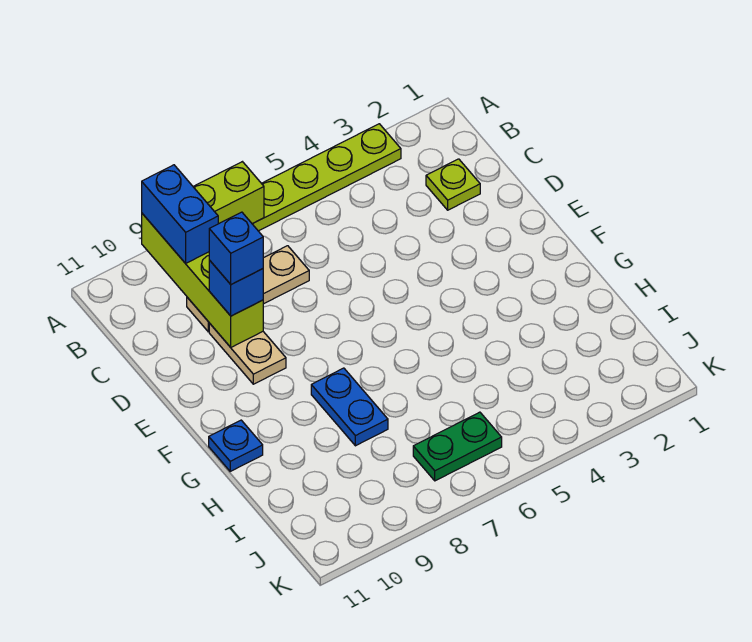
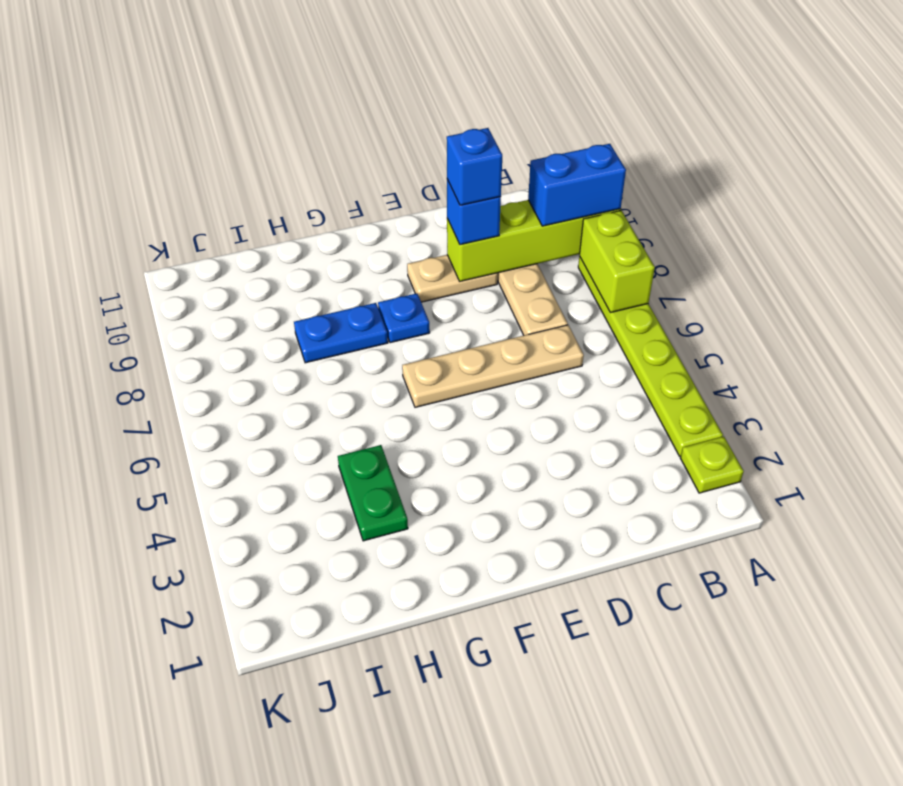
lime plate C2 level 1 -> lime plate A2 level 1
none -> tan plate C6:F6 level 1
blue plate G11 level 1 -> blue plate F8 level 1
green plate J6:J7 level 1 -> green plate H3:H4 level 1

